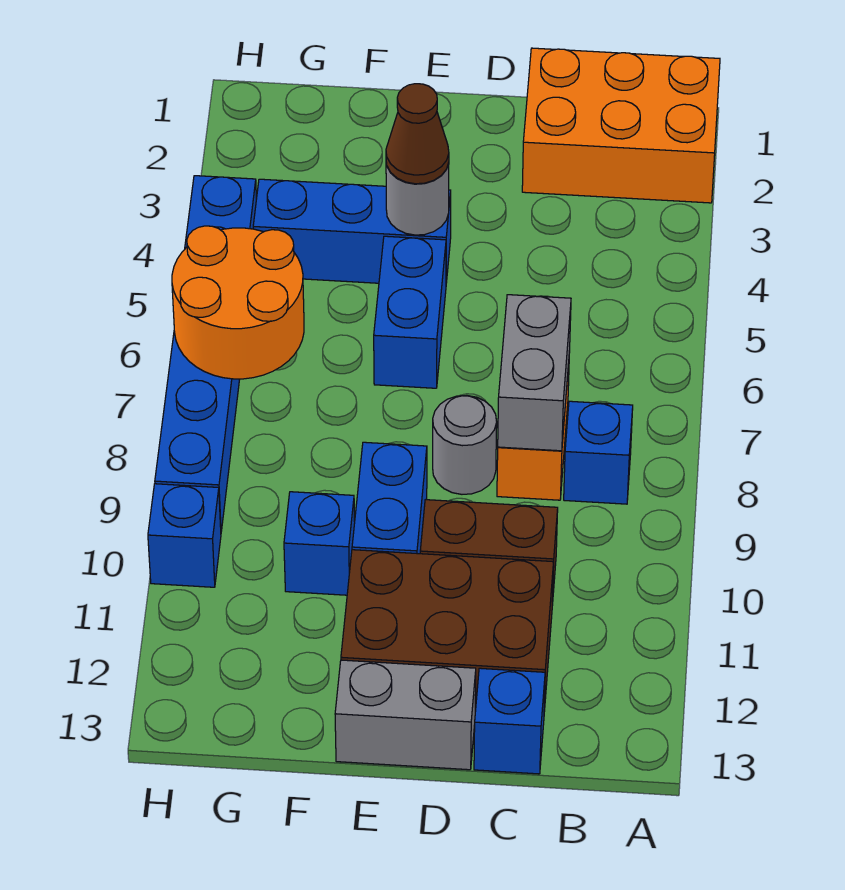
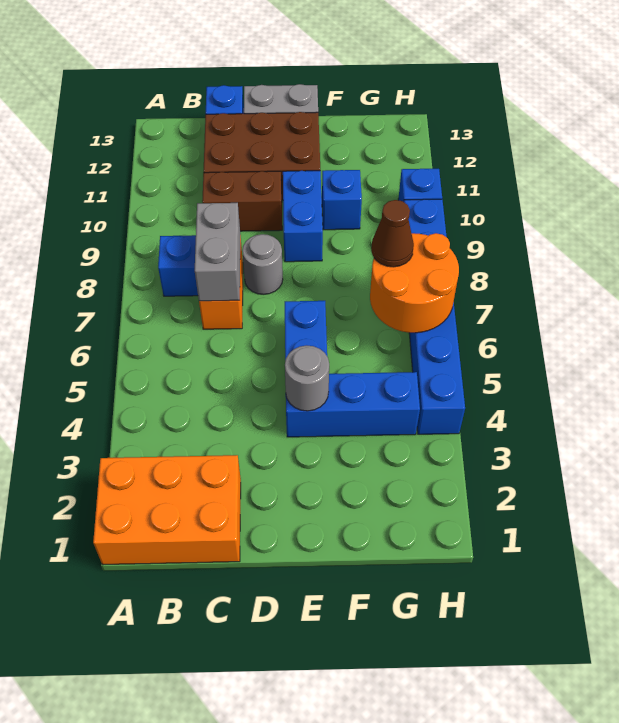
brown cone E4 level 3 -> brown cone G7 level 3

